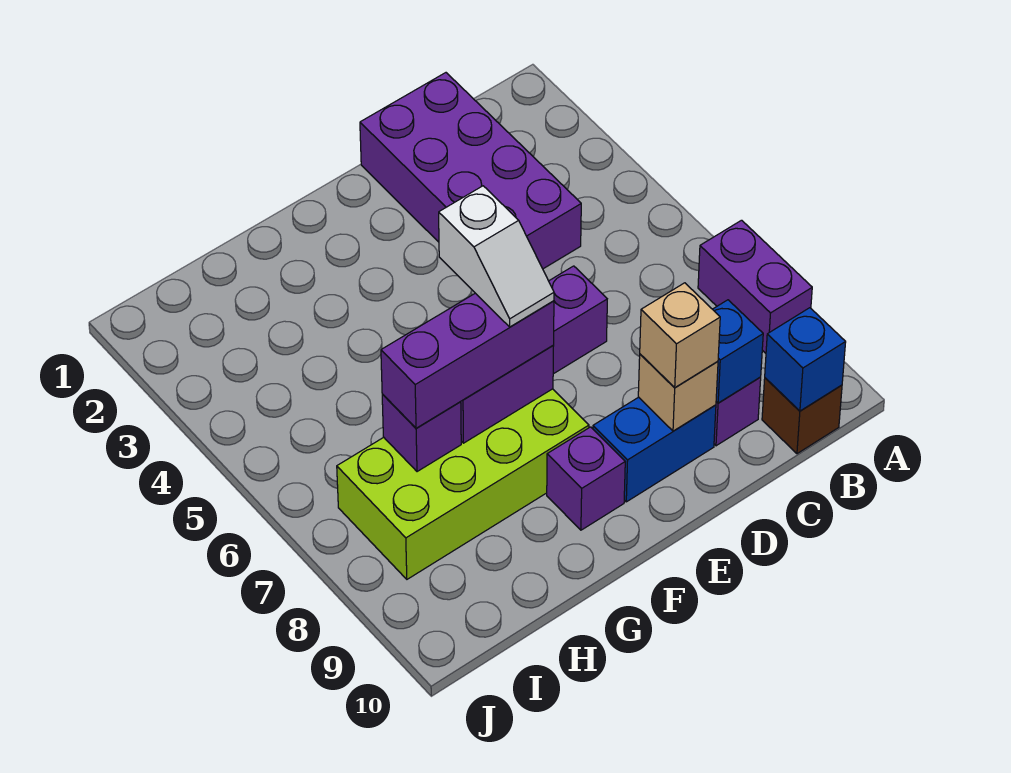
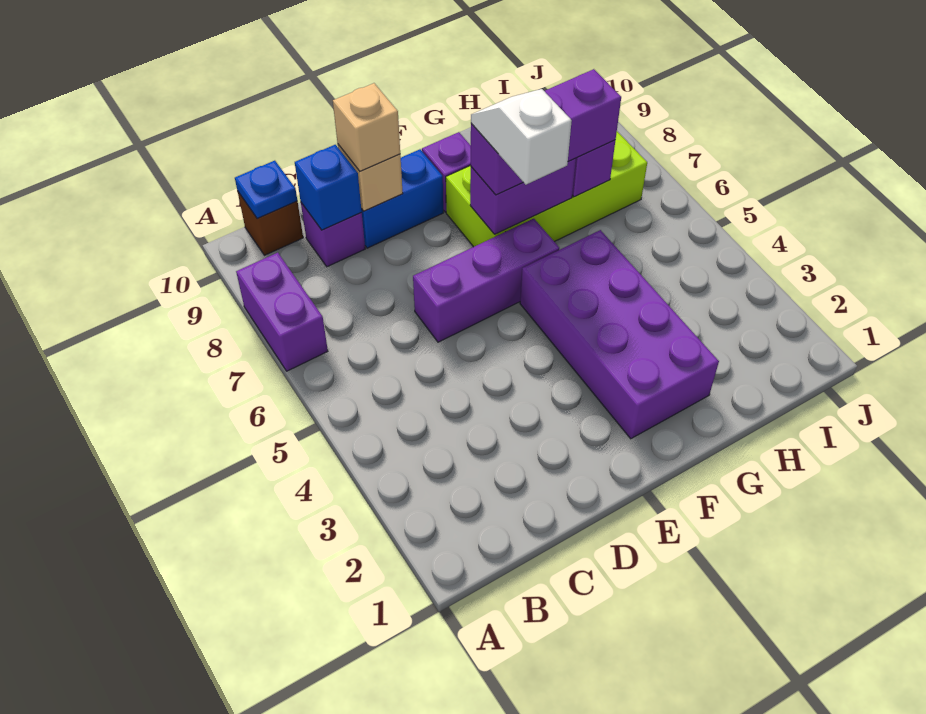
blue brick B10 level 2 -> blue plate B10 level 2
purple brick C1:D4 level 1 -> purple brick F2:G5 level 1

